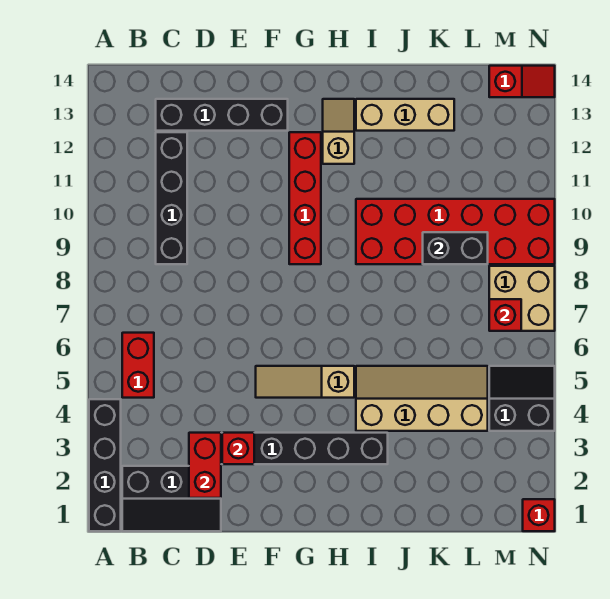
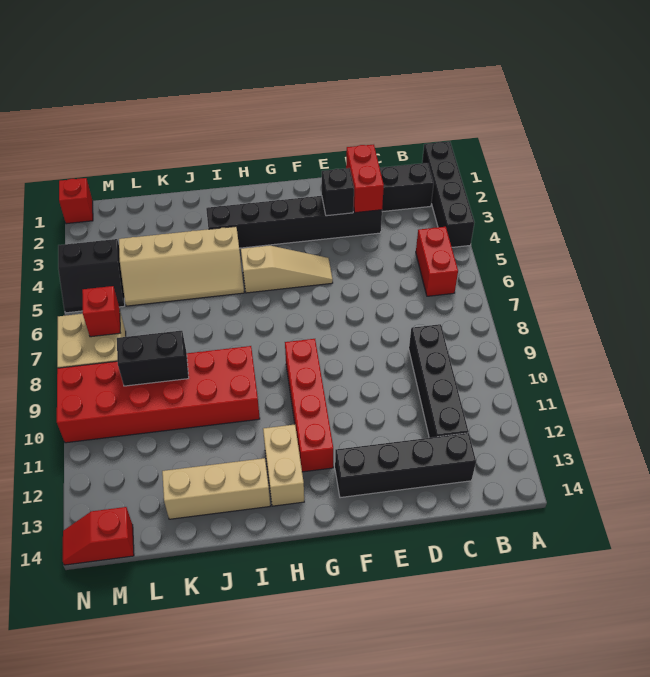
red brick E3 level 2 -> black brick E3 level 2
tan slope H12:H13 level 1 top 12 -> tan brick H12:H13 level 1

